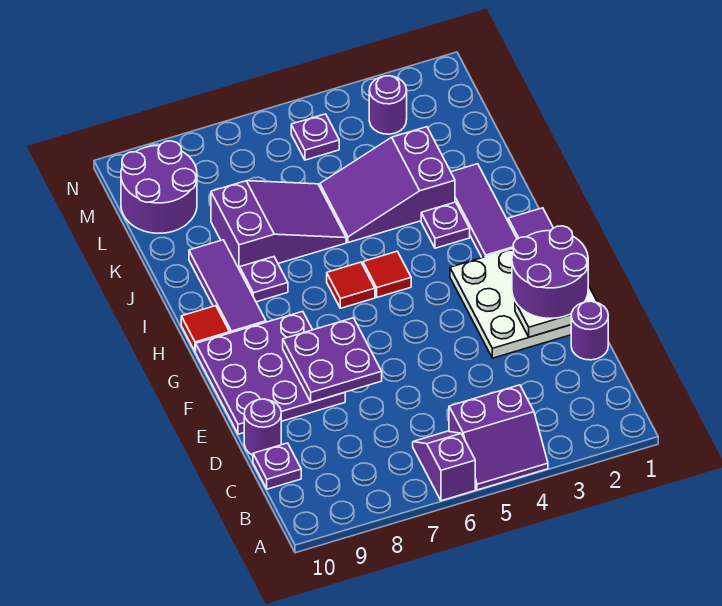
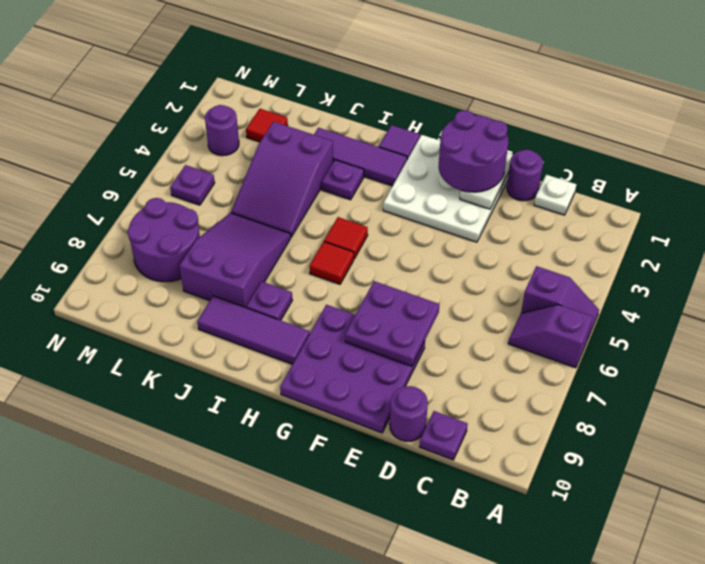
purple slope A4:B5 level 1 top B -> purple slope A5:B5 level 1 top B
none -> white plate C1 level 1
red tile H10 level 1 -> red tile L2 level 1
purple round brick L9:M10 level 1 -> purple round brick L7:M8 level 1

